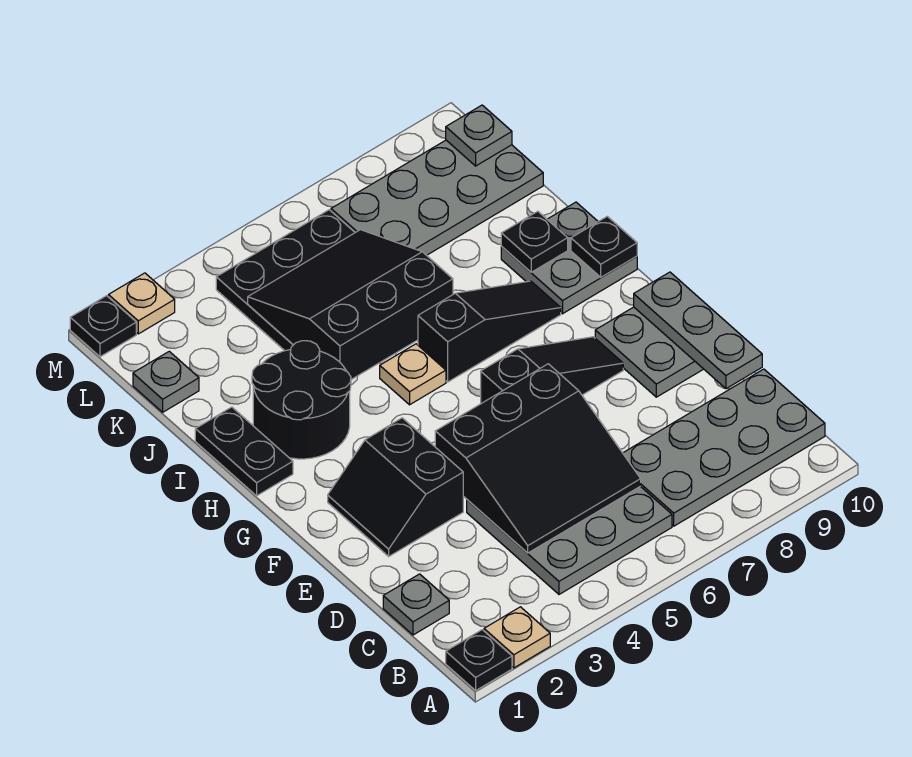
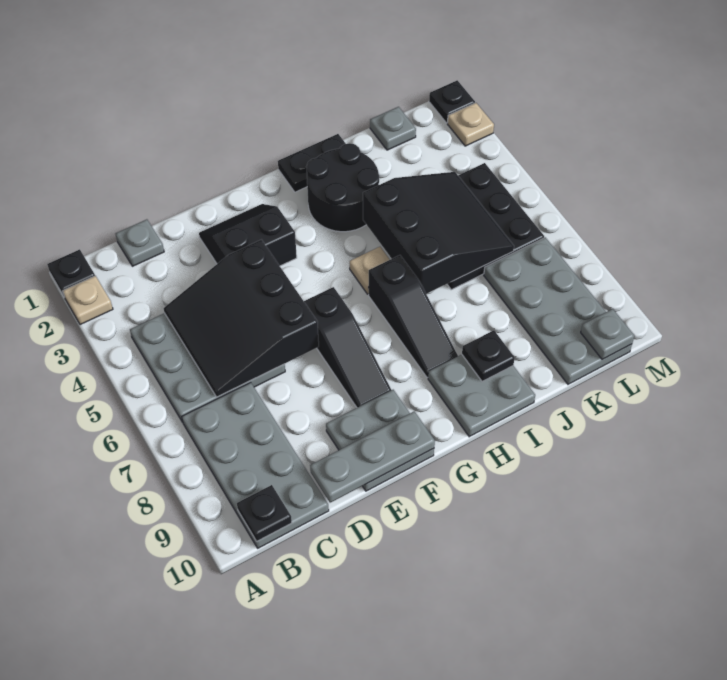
black plate H10 level 2 -> black plate B10 level 2

